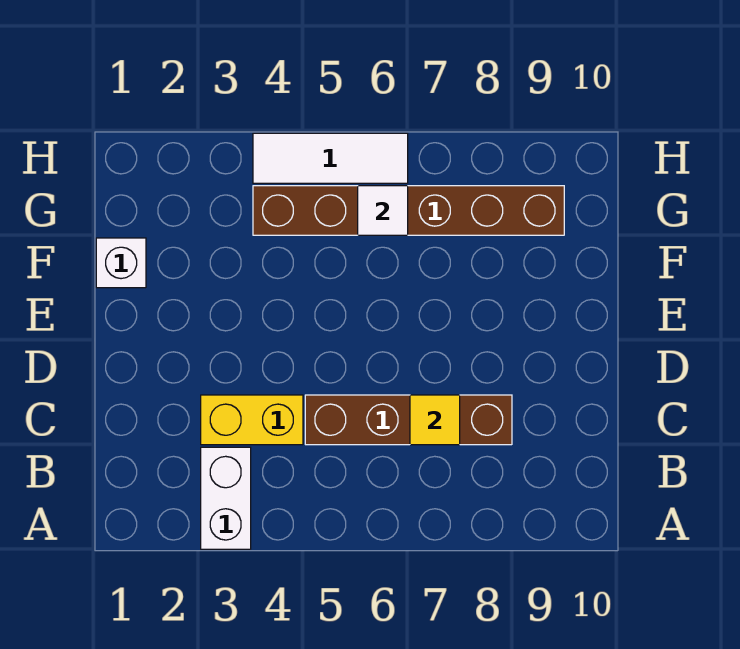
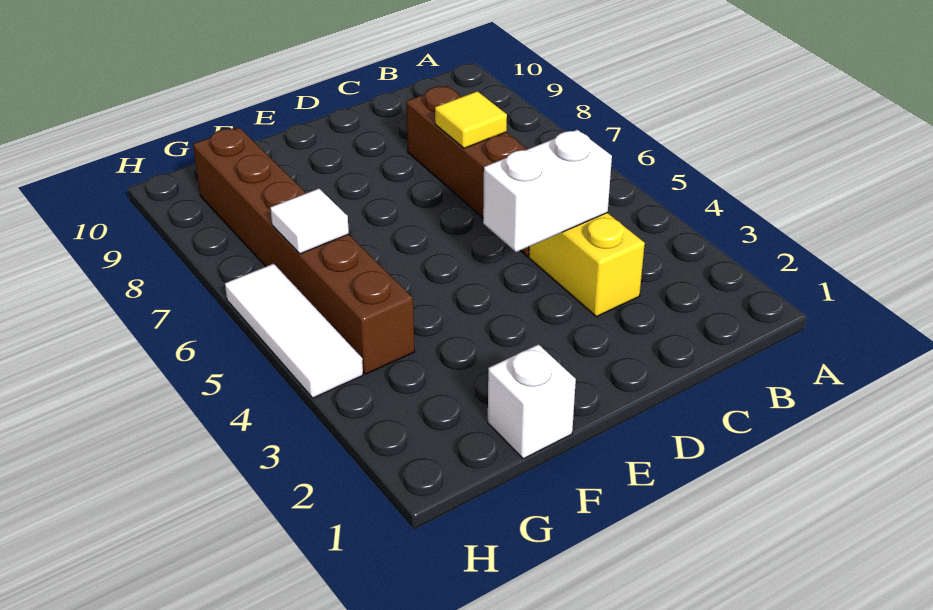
white brick A3:B3 level 1 -> white brick C4:D4 level 2

